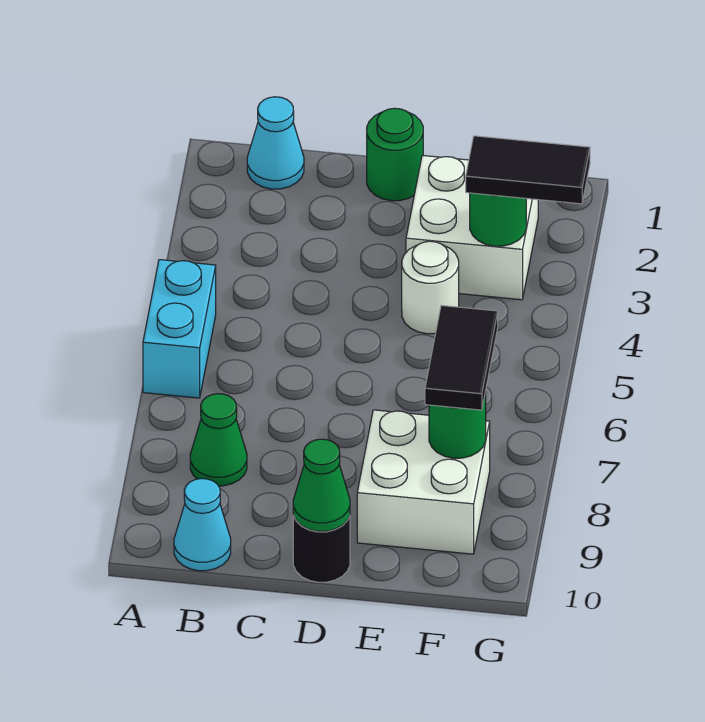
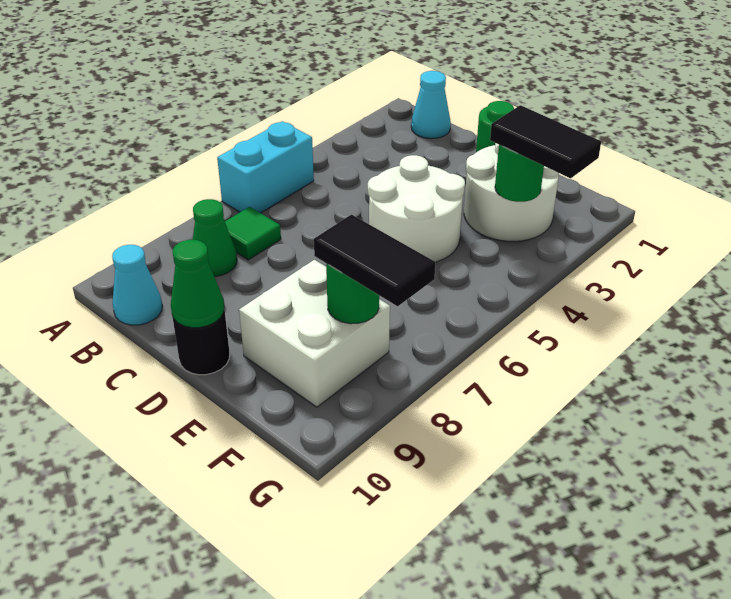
none -> green tile B7 level 1
white brick E2:F3 level 1 -> white round brick E2:F3 level 1
white round brick E4 level 1 -> white round brick D4:E5 level 1
black tile F7:F8 level 3 -> black tile F8:G8 level 3

